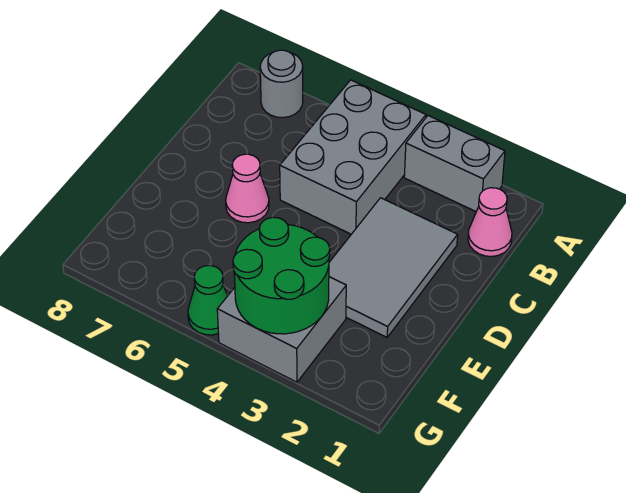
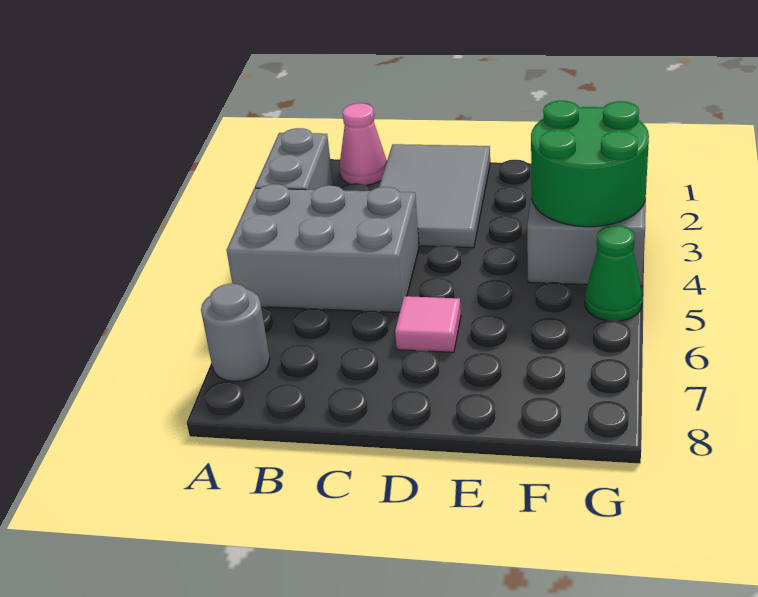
grey tile C2:E3 level 1 -> grey tile C1:D3 level 1
pink cone D6 level 1 -> pink tile D6 level 1

